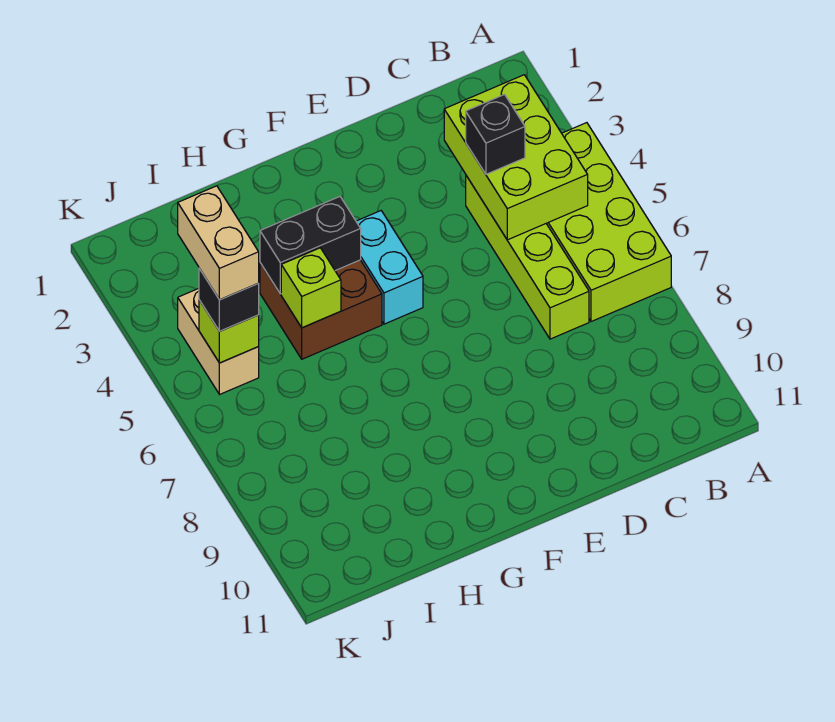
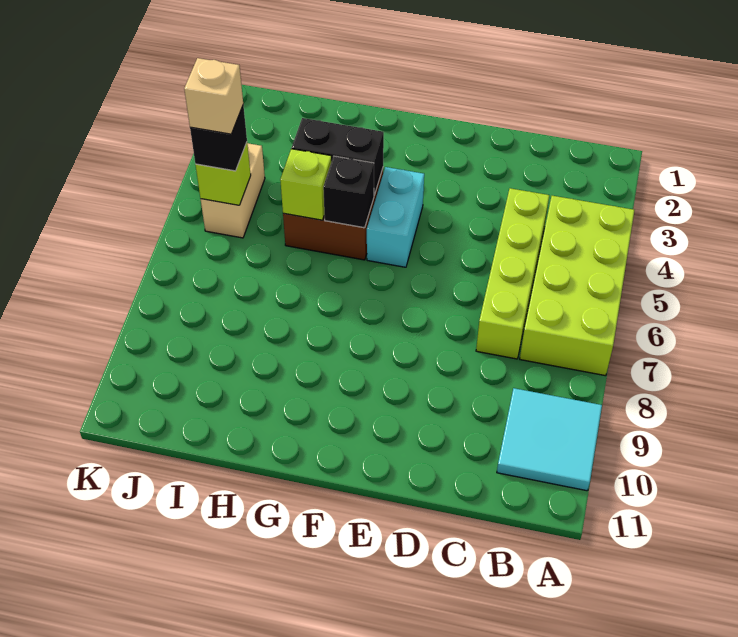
none -> cyan tile A9:B10 level 1
lime brick B3:C5 level 2 -> none
black brick C4 level 3 -> black brick G5 level 2
tan brick J4:J5 level 4 -> tan brick J5 level 4

